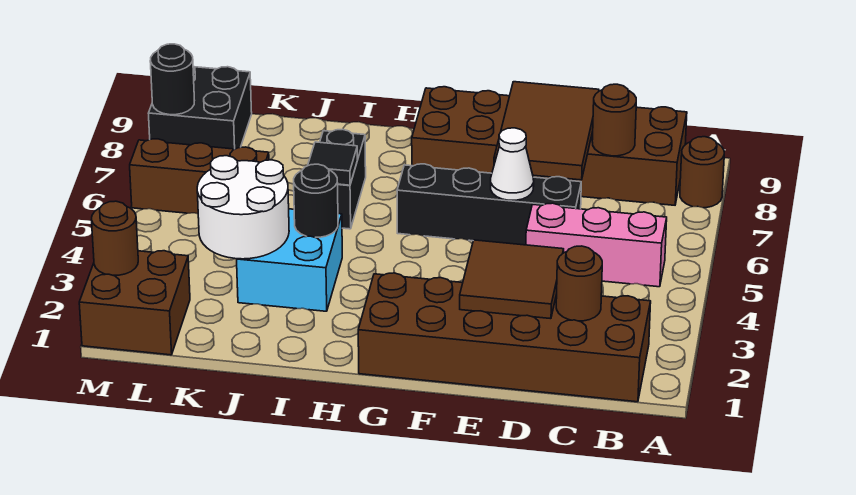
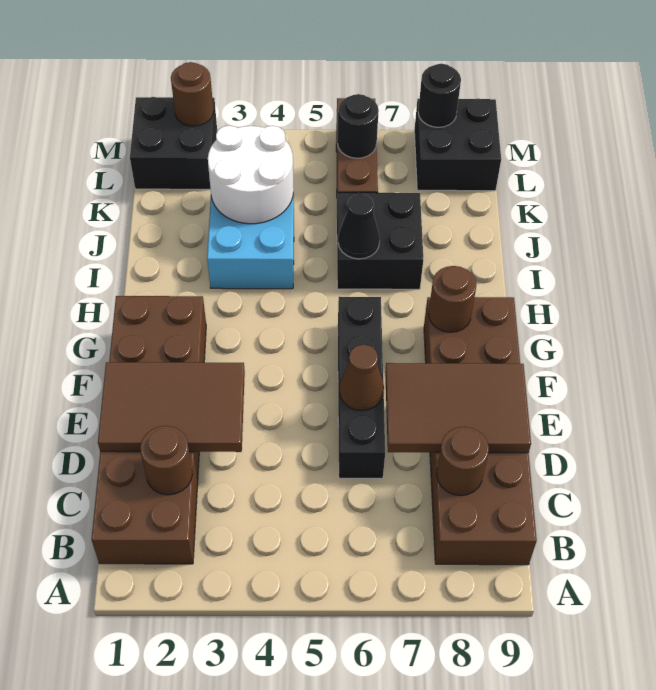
brown round brick A8 level 1 -> brown round brick G8 level 2
pink brick B5:D5 level 1 -> none
brown tile D2:E3 level 2 -> brown tile D1:E3 level 2
white cone E6 level 2 -> brown cone E6 level 2
black round brick I4 level 2 -> black round brick L6 level 2
black brick I6:I7 level 1 -> black brick I6:J7 level 1
black tile I6 level 2 -> black cone I6 level 2
brown brick L1:M2 level 1 -> black brick L1:M2 level 1

